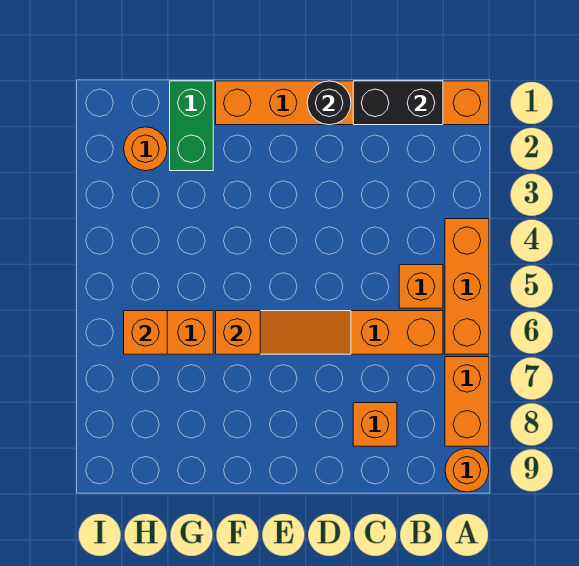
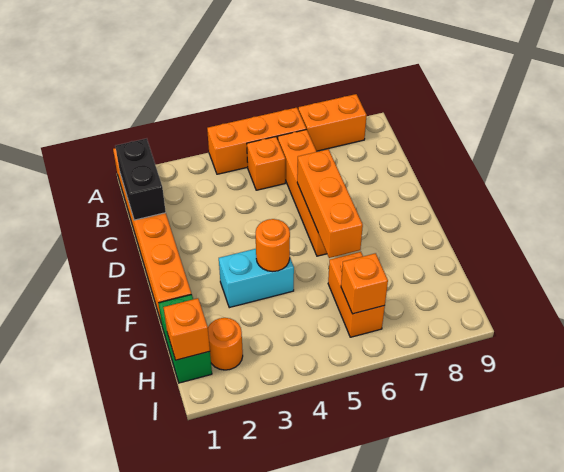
orange round brick A9 level 1 -> orange round brick F4 level 2
orange brick C8 level 1 -> orange brick H1 level 2
black round brick D1 level 2 -> none
orange slope D6:F6 level 2 top F -> orange brick D6:F6 level 2
none -> cyan brick F3:F4 level 1
green brick G1:G2 level 1 -> green brick G1:H1 level 1

